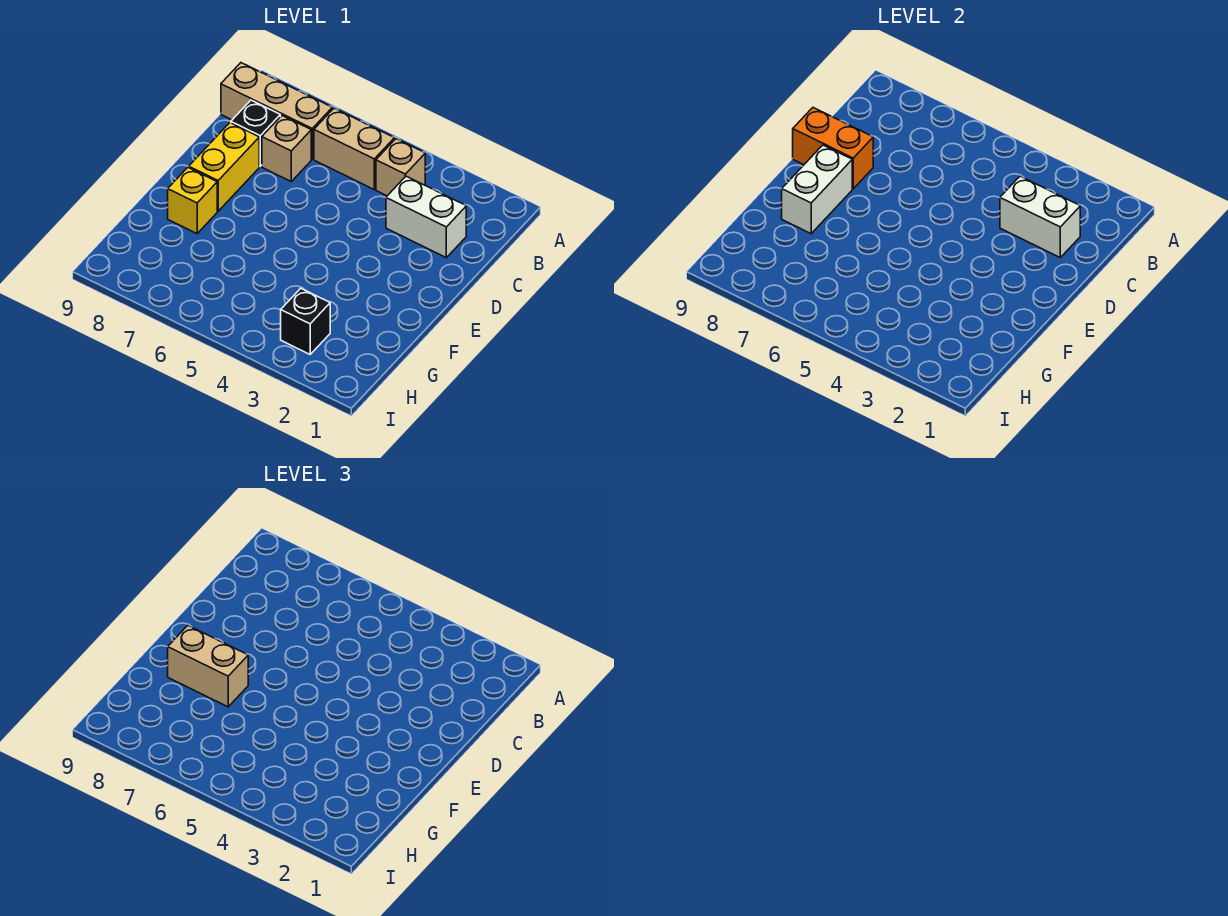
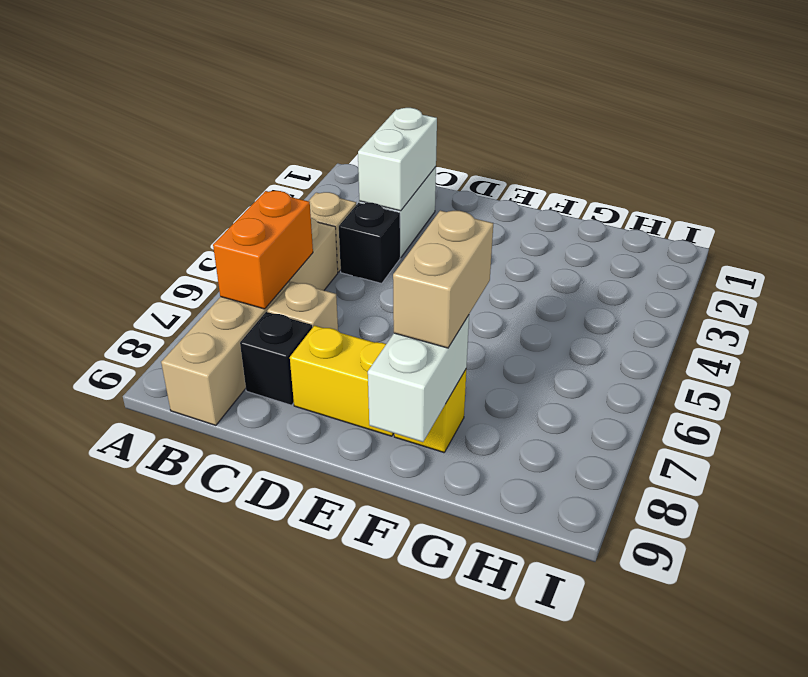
orange brick D8:D9 level 2 -> orange brick B6:B7 level 2
white brick E8:F8 level 2 -> white brick F8:F9 level 2
black brick H3 level 1 -> black brick C4 level 1

